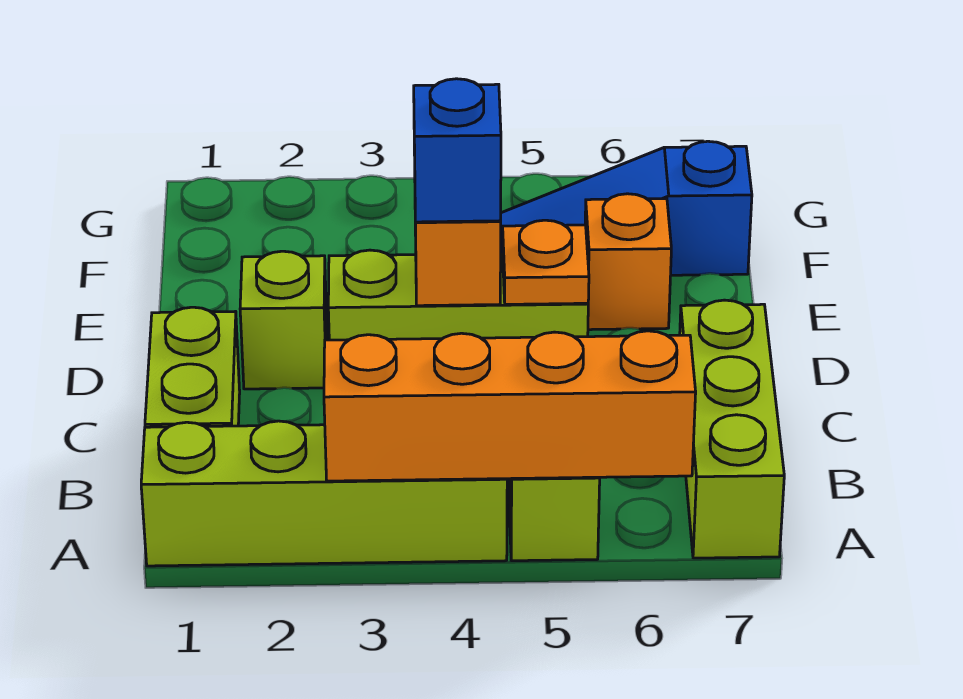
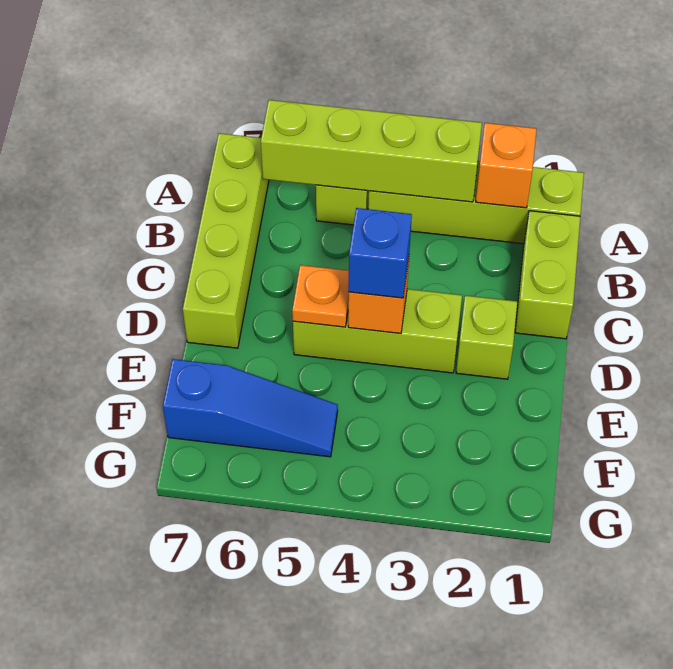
orange brick A3:A6 level 2 -> lime brick A3:A6 level 2
lime brick A7:C7 level 1 -> lime brick A7:D7 level 1
orange brick E6 level 1 -> orange brick A2 level 2

